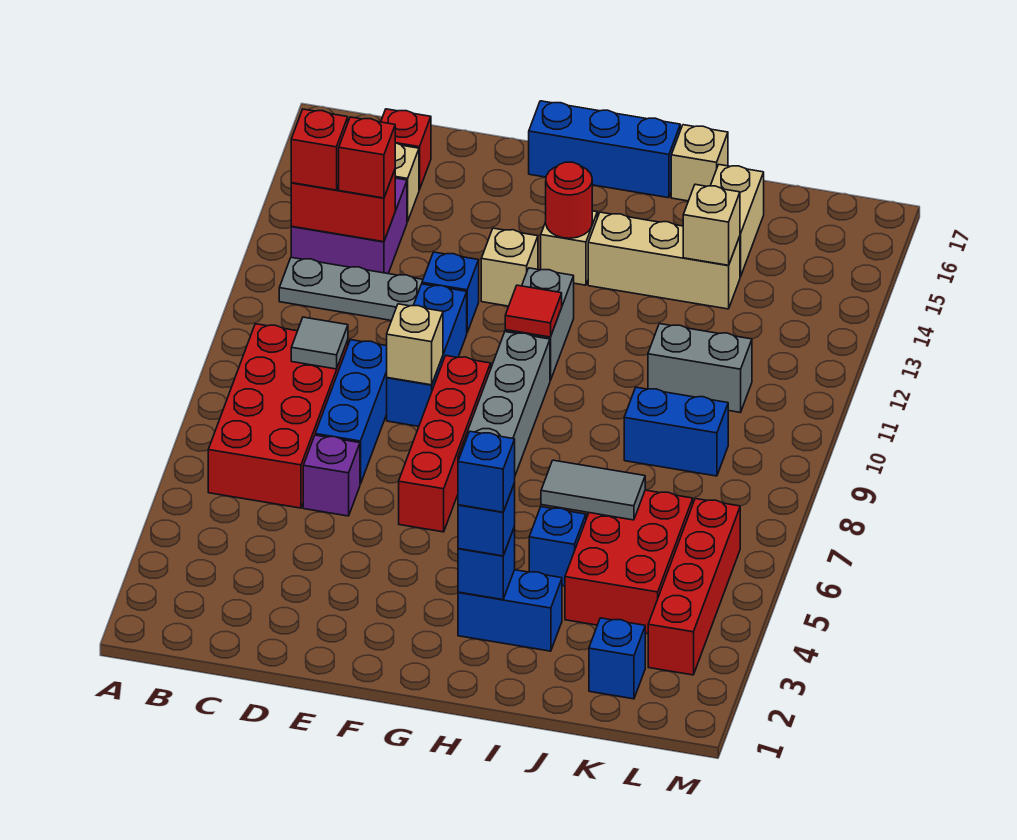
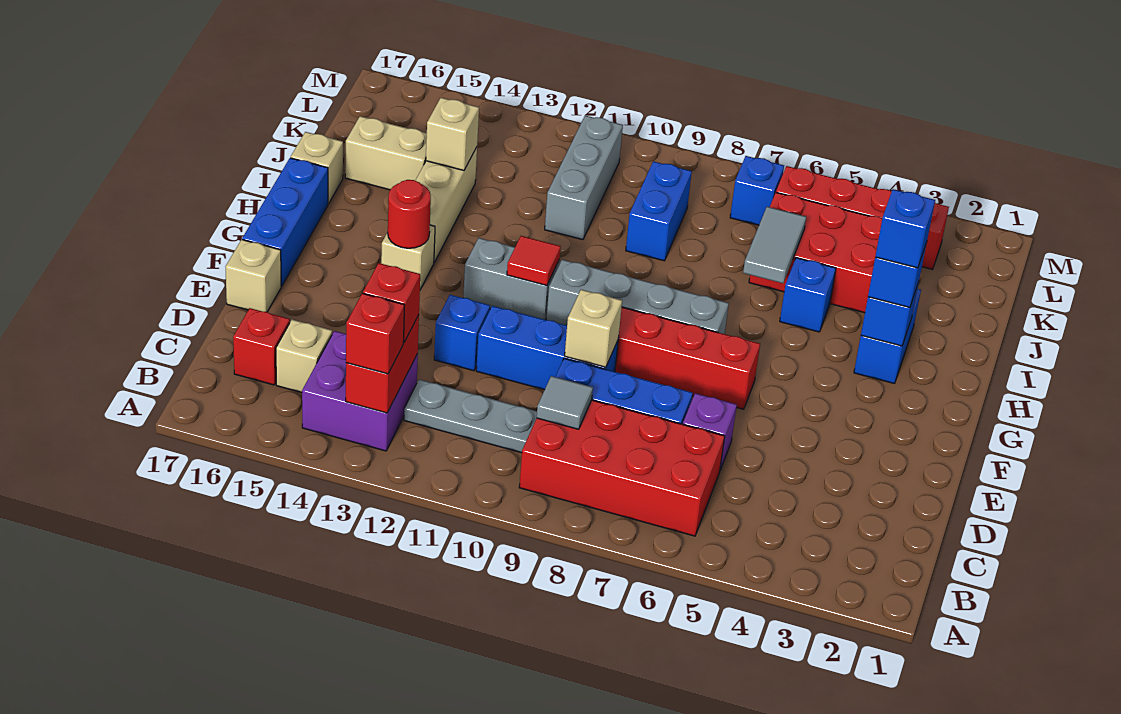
grey plate B12:D12 level 1 -> grey plate C10:C12 level 1
tan brick F13 level 1 -> tan brick E17 level 1
grey brick J11:K11 level 1 -> grey brick J11:L11 level 1
blue brick K2 level 1 -> blue brick L7 level 1

